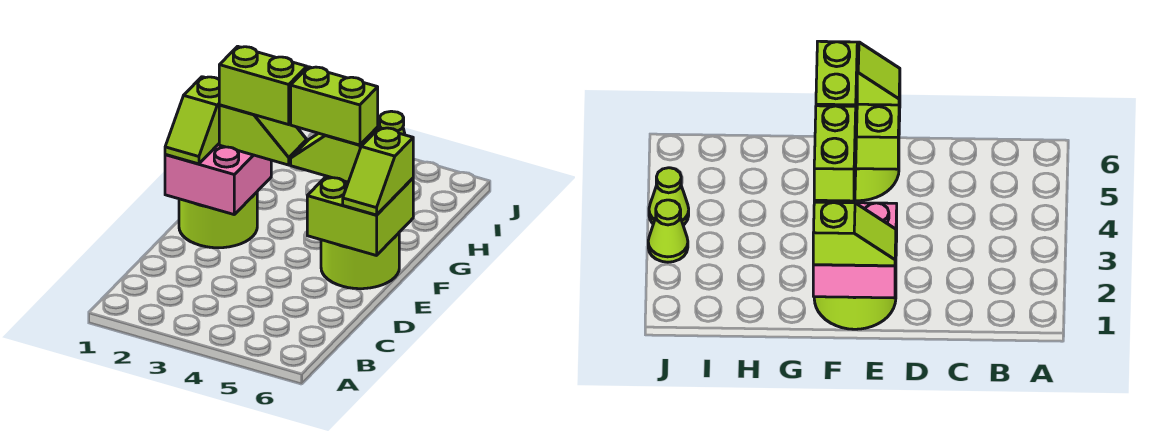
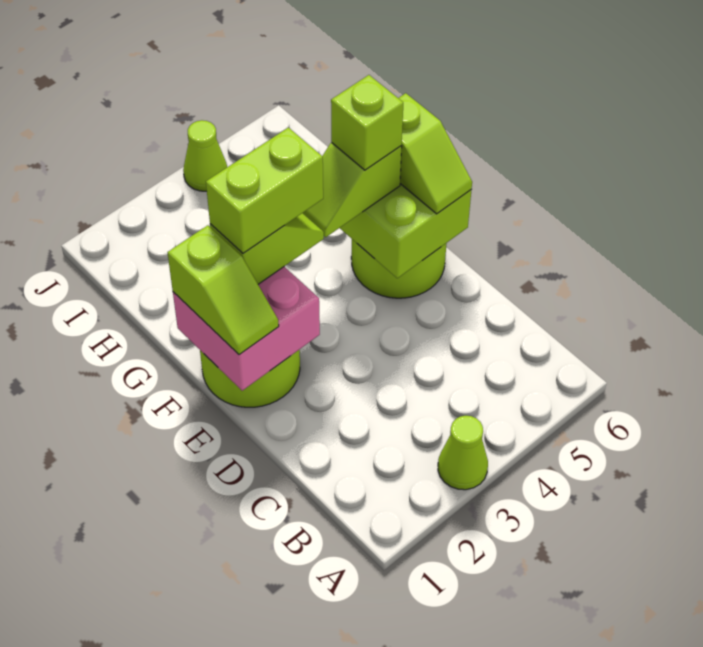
lime brick F4:F5 level 4 -> lime brick F5 level 4
lime cone J3 level 1 -> lime cone A3 level 1

